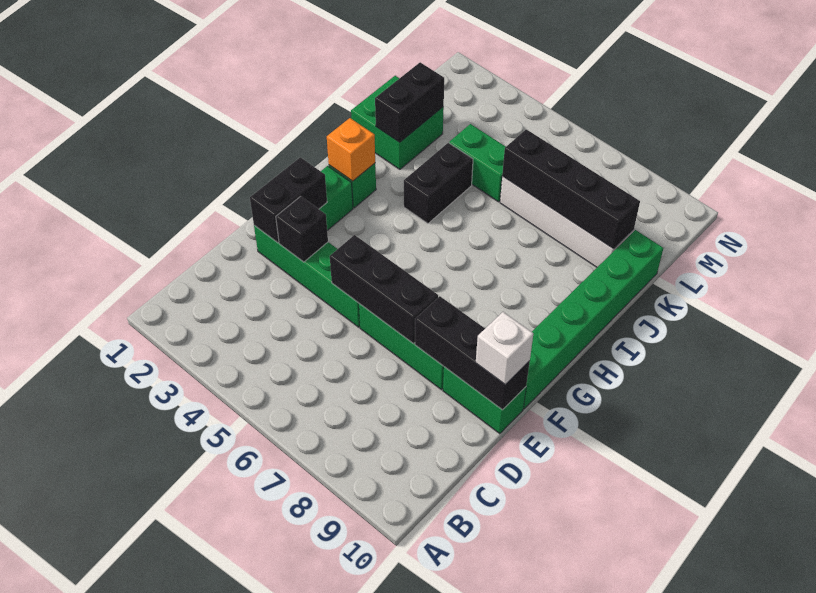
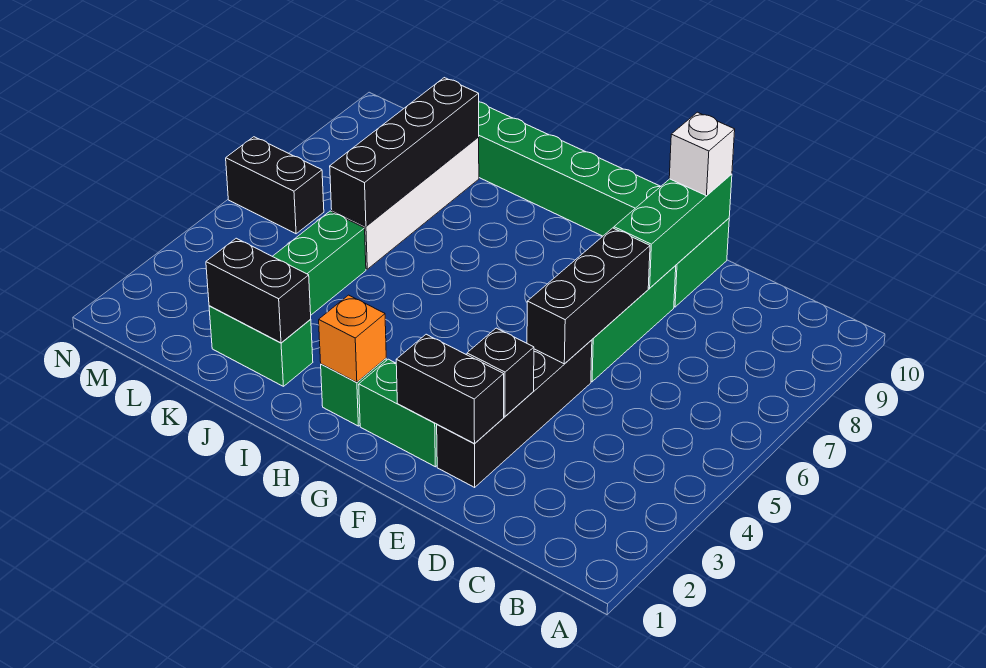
green brick E2:E5 level 1 -> black brick E2:E5 level 1
black brick E8:E10 level 2 -> green brick E8:E10 level 2
black brick I4:J4 level 1 -> black brick M6:N6 level 1
green brick J1:K2 level 1 -> green brick J2:K2 level 1

